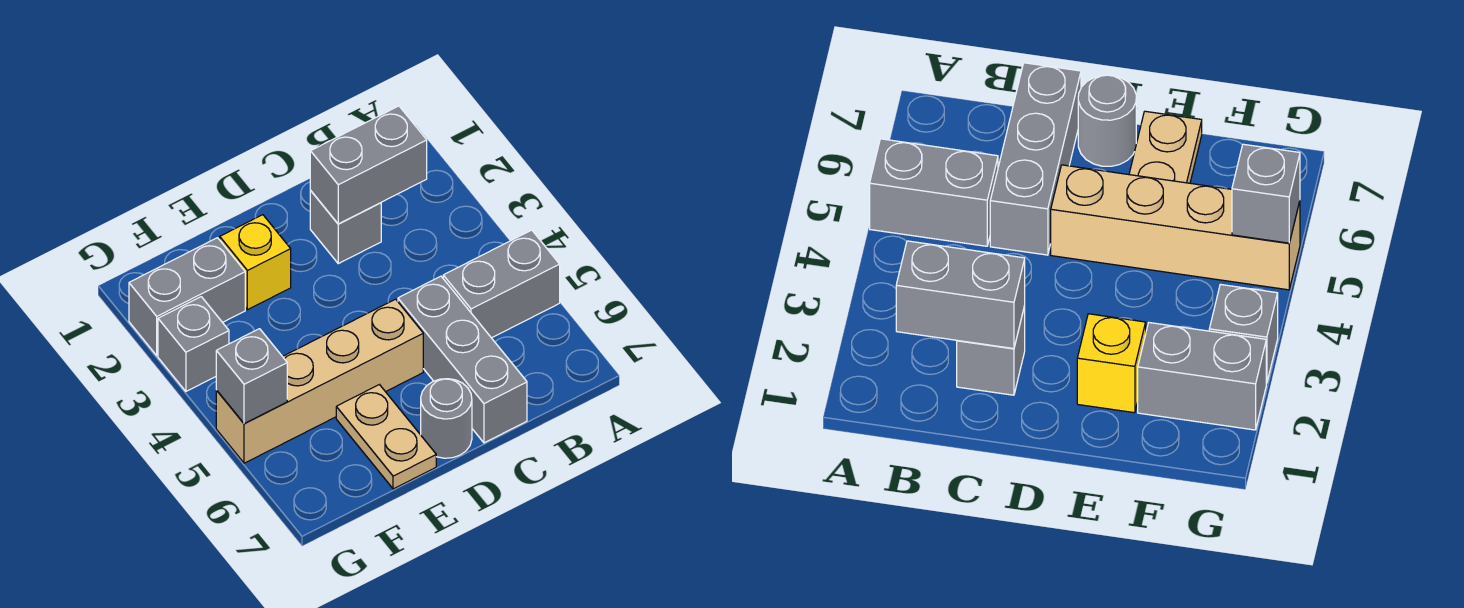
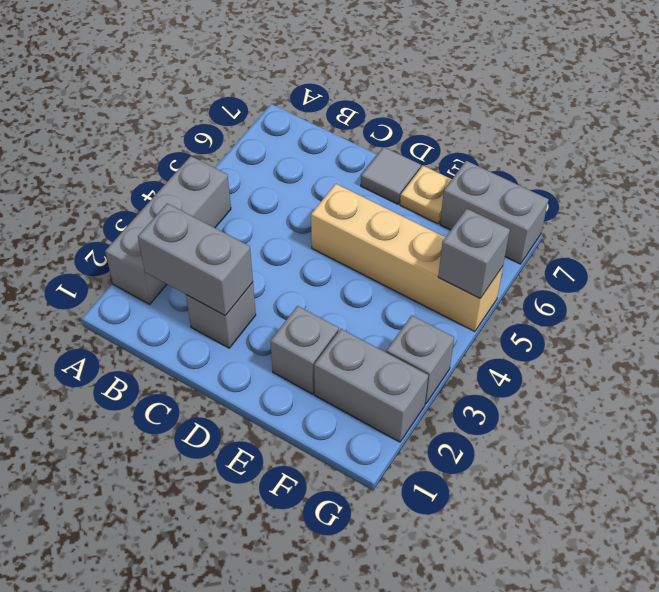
grey brick A5:B5 level 1 -> grey brick F7:G7 level 1
grey brick C5:C7 level 1 -> grey brick A2:A4 level 1
grey round brick D7 level 1 -> grey tile D7 level 1
yellow brick E2 level 1 -> grey brick E2 level 1
tan plate E6:E7 level 1 -> tan plate E7 level 1

